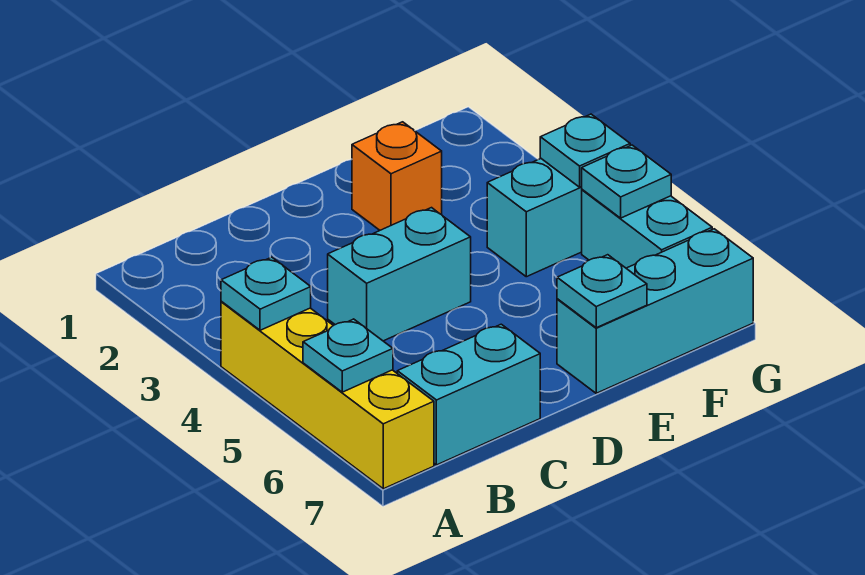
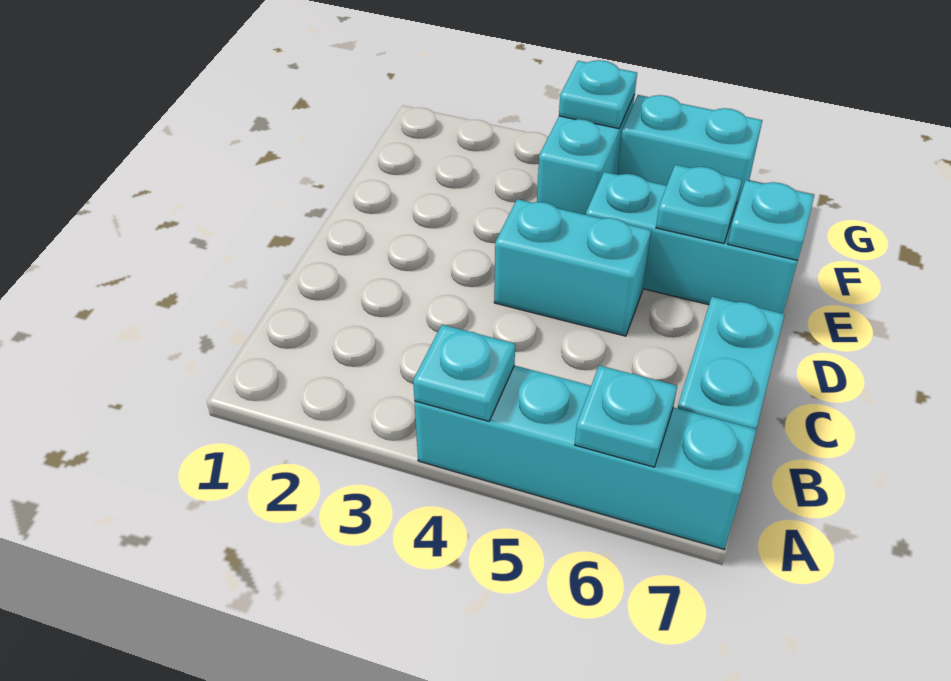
yellow brick A4:A7 level 1 -> cyan brick A4:A7 level 1
cyan brick C4:D4 level 1 -> cyan brick D4:D5 level 1
orange brick E2 level 1 -> none
cyan brick E7:G7 level 1 -> cyan brick E5:E7 level 1
cyan plate G5 level 2 -> cyan plate E6 level 2

